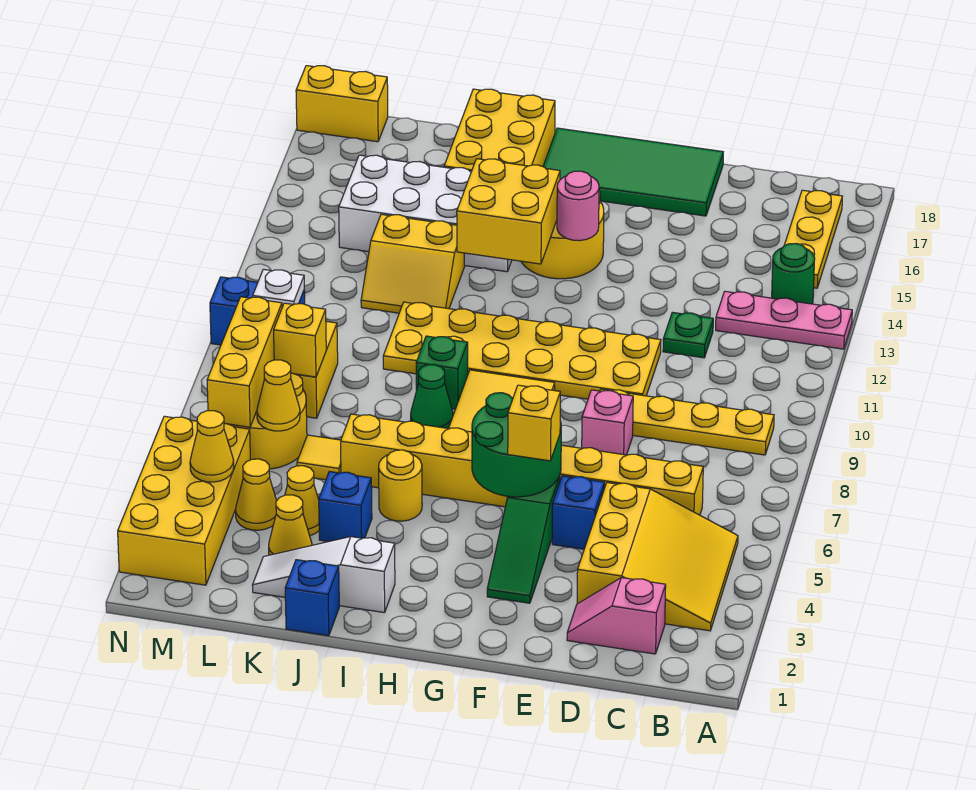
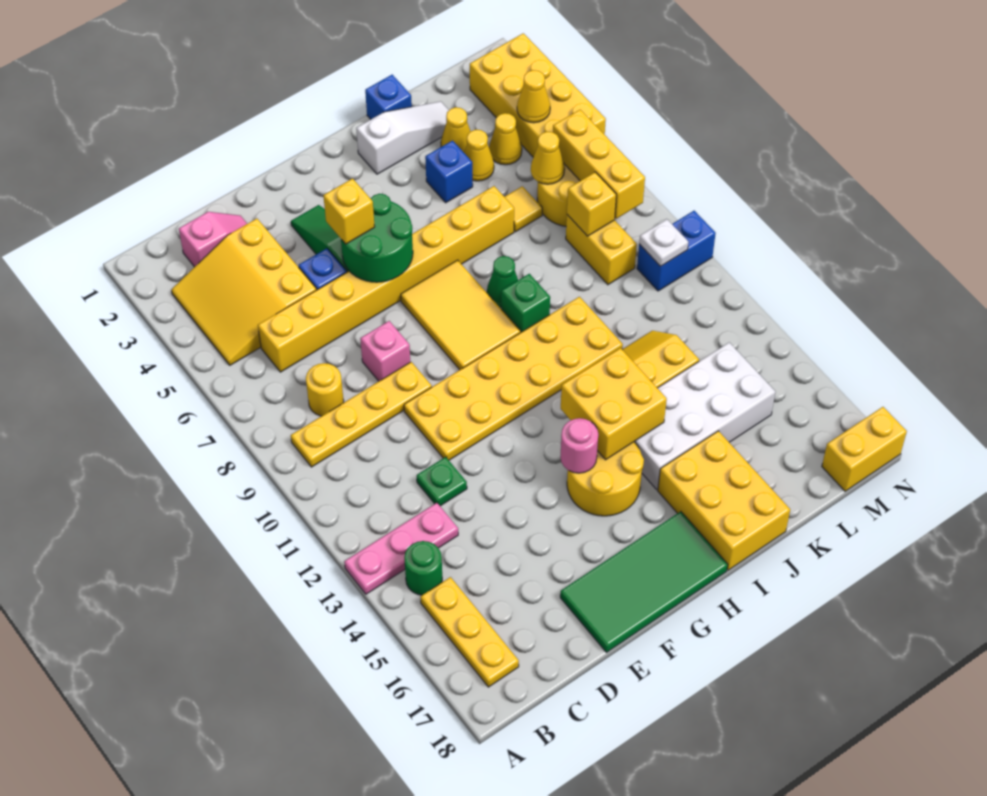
yellow round brick I5 level 1 -> yellow round brick C8 level 1

